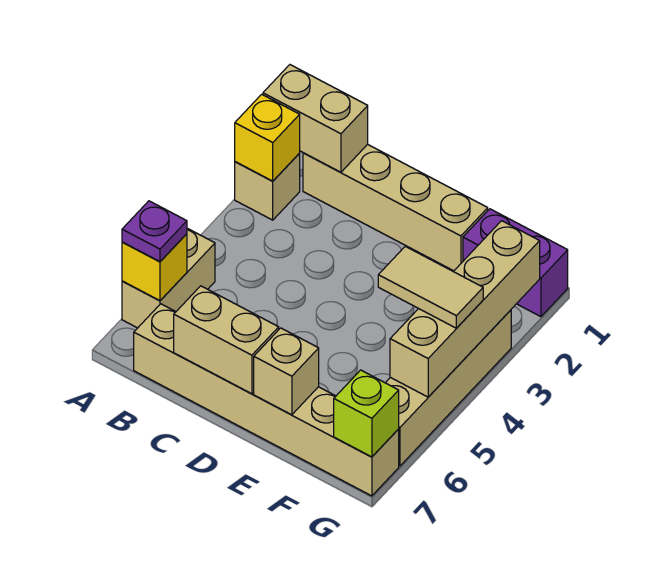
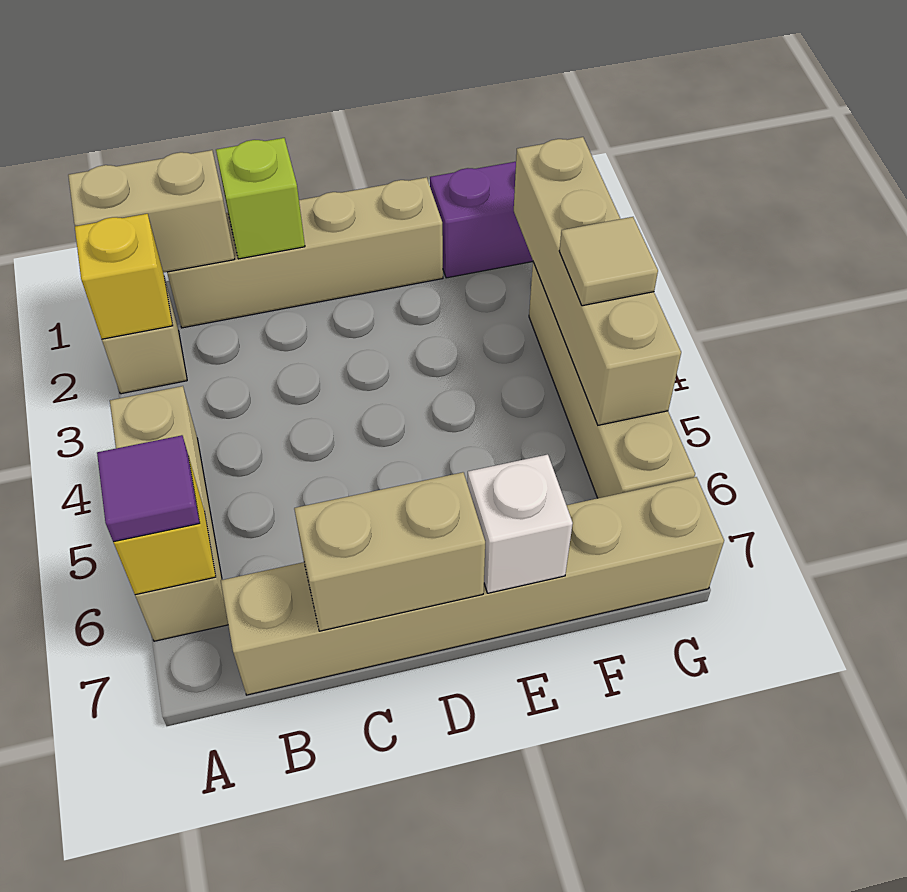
tan brick A5:A6 level 1 -> tan brick A4:A6 level 1
purple plate A6 level 3 -> purple tile A6 level 3
tan brick E7 level 2 -> white brick E7 level 2
tan tile F4:G4 level 3 -> tan tile G4 level 3
lime brick G7 level 2 -> lime brick C1 level 2

